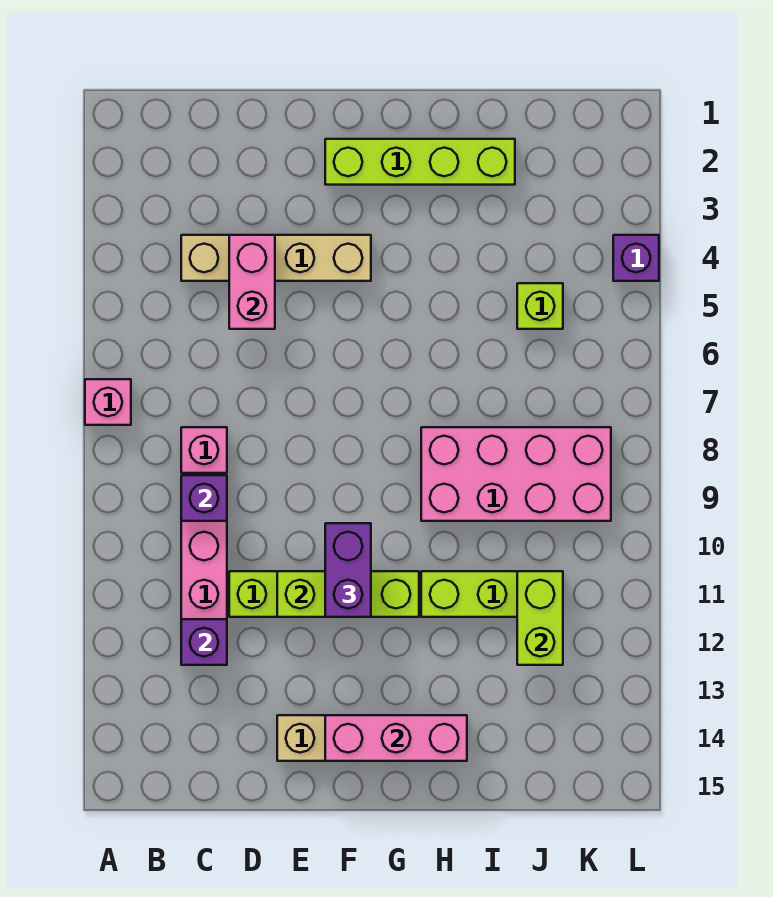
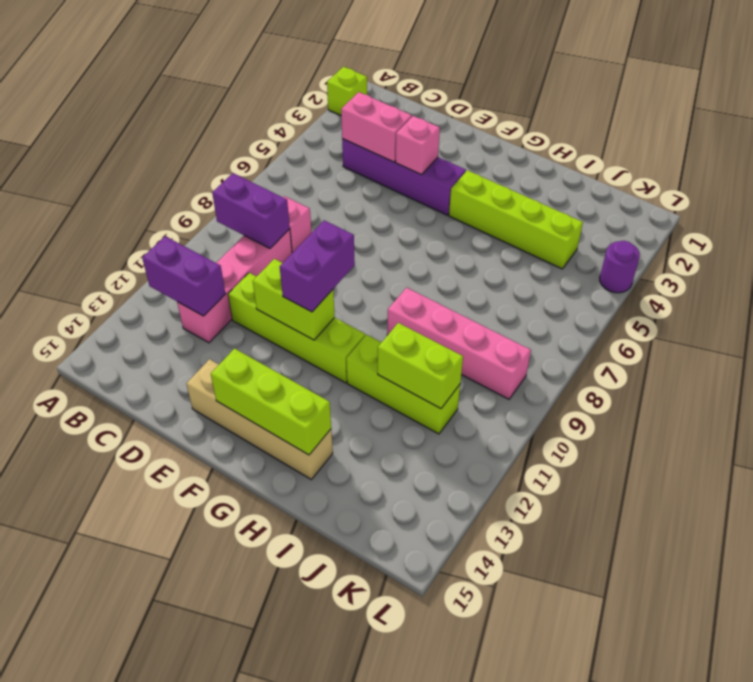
pink brick A7 level 1 -> pink brick E4 level 2
tan brick C4:F4 level 1 -> purple brick C4:F4 level 1
purple brick C9 level 2 -> purple brick B9:C9 level 2
purple brick C12 level 2 -> purple brick B12:C12 level 2
pink brick D4:D5 level 2 -> pink brick C4:D4 level 2
lime brick F2:I2 level 1 -> lime brick G4:J4 level 1
pink brick F14:H14 level 2 -> lime brick F14:H14 level 2
pink brick H8:K9 level 1 -> pink brick H9:K9 level 1
lime brick J5 level 1 -> lime brick A2 level 1
lime brick J11:J12 level 2 -> lime brick I11:J11 level 2
purple brick L4 level 1 -> purple round brick L4 level 1

